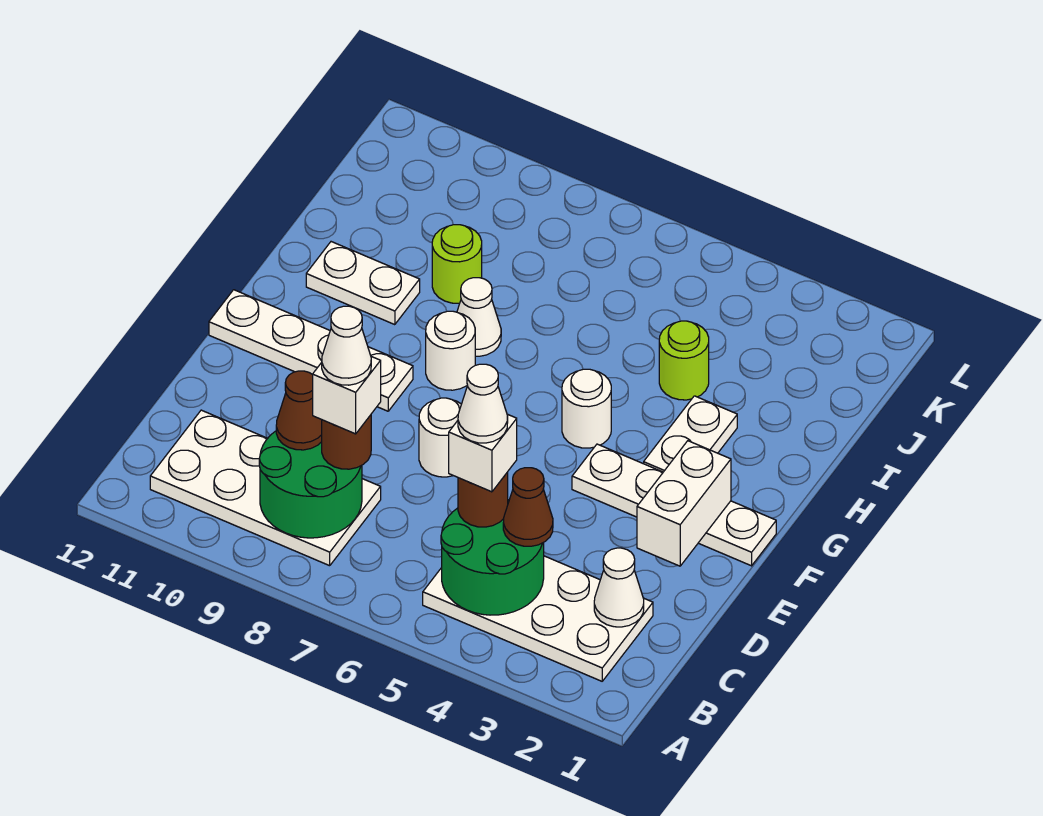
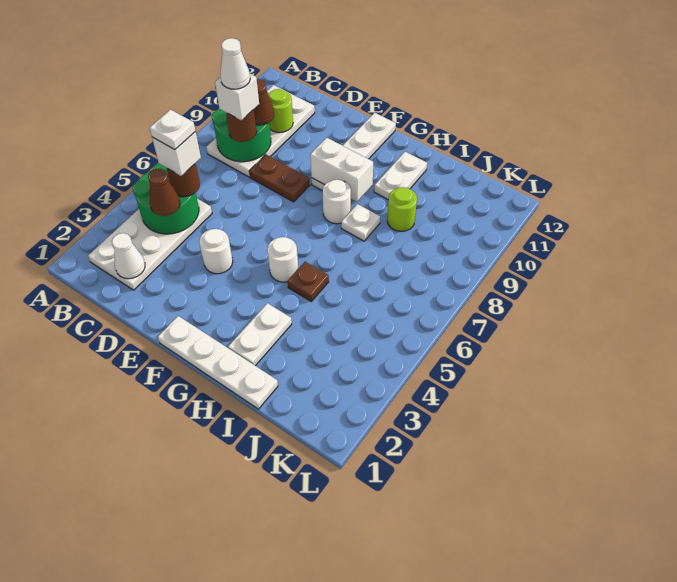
white cone C5 level 5 -> white plate C5 level 5
none -> brown plate D8:E8 level 1
white brick E2:F2 level 2 -> white brick F9:G9 level 2
white round brick E7 level 1 -> white round brick E4 level 1
white plate F1:F4 level 1 -> white plate F1:I1 level 1
white plate G3:H3 level 1 -> white plate H2:H3 level 1
none -> brown plate H5 level 1
white cone H8 level 1 -> white plate H8 level 1
lime round brick I4 level 1 -> lime round brick C10 level 2

